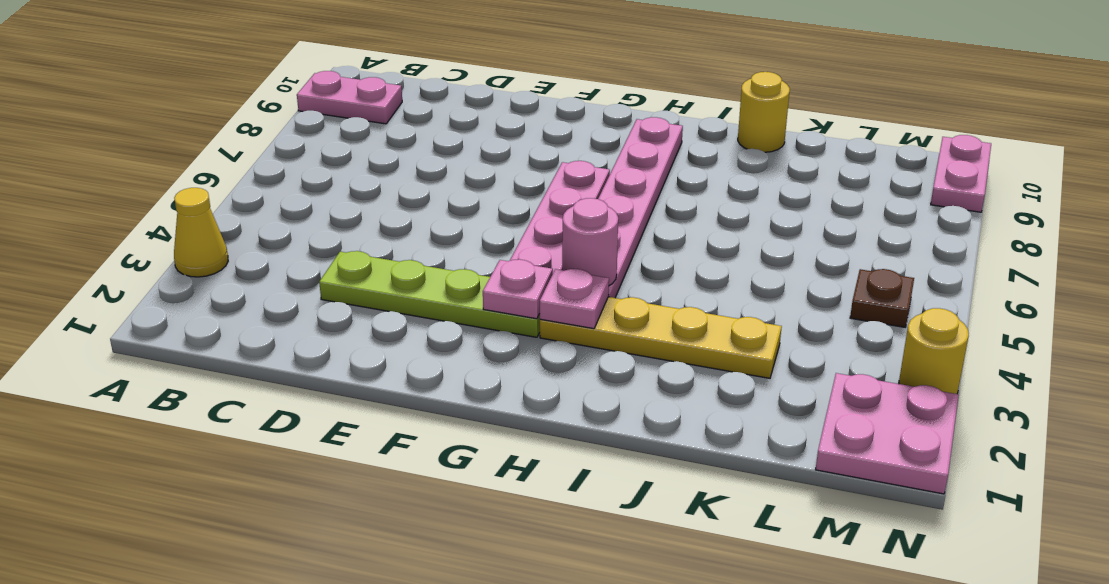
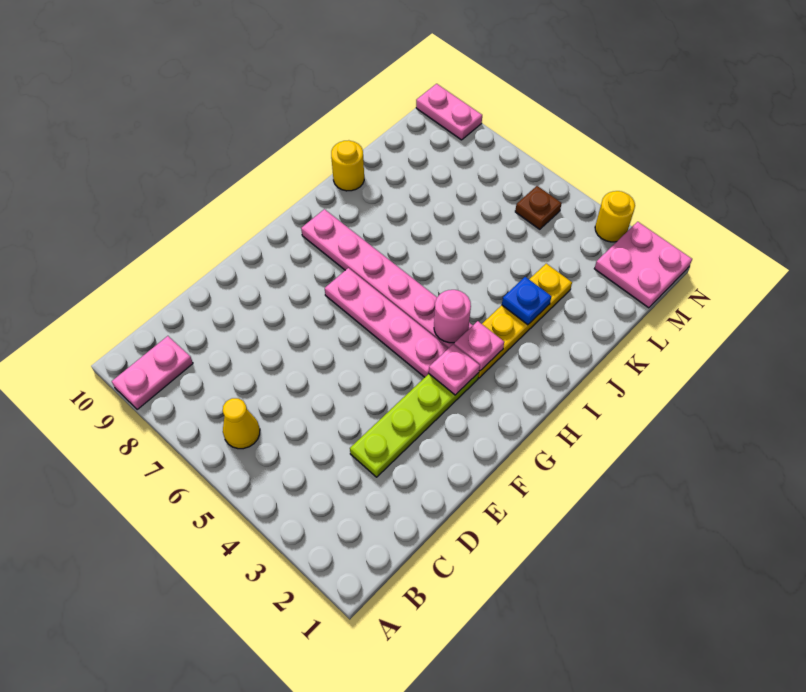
yellow cone A3 level 1 -> yellow cone B6 level 1
none -> blue plate J3 level 2

